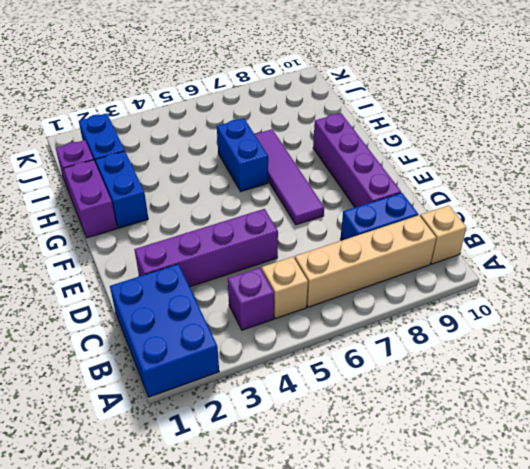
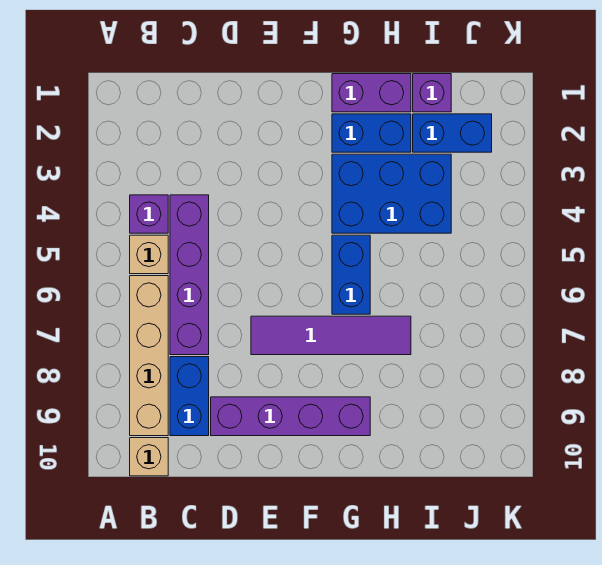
blue brick A1:C2 level 1 -> blue brick G3:I4 level 1
purple brick D2:D5 level 1 -> purple brick C4:C7 level 1
blue brick G6:H6 level 1 -> blue brick G5:G6 level 1

